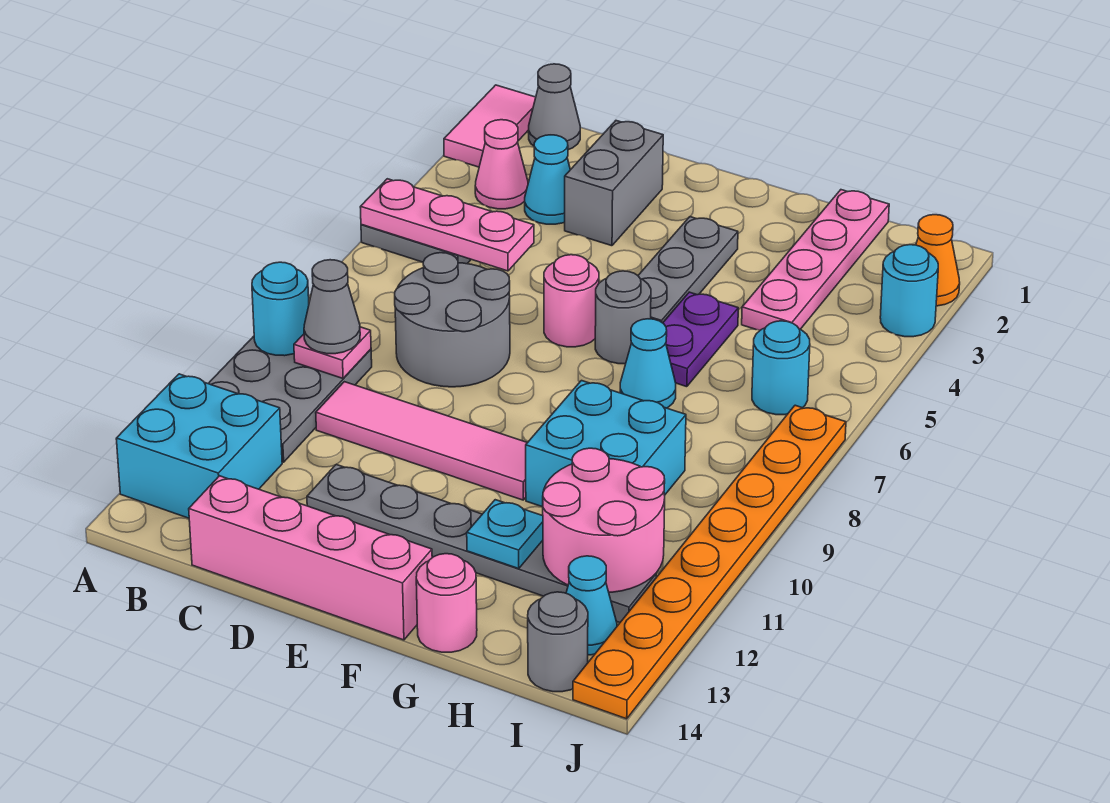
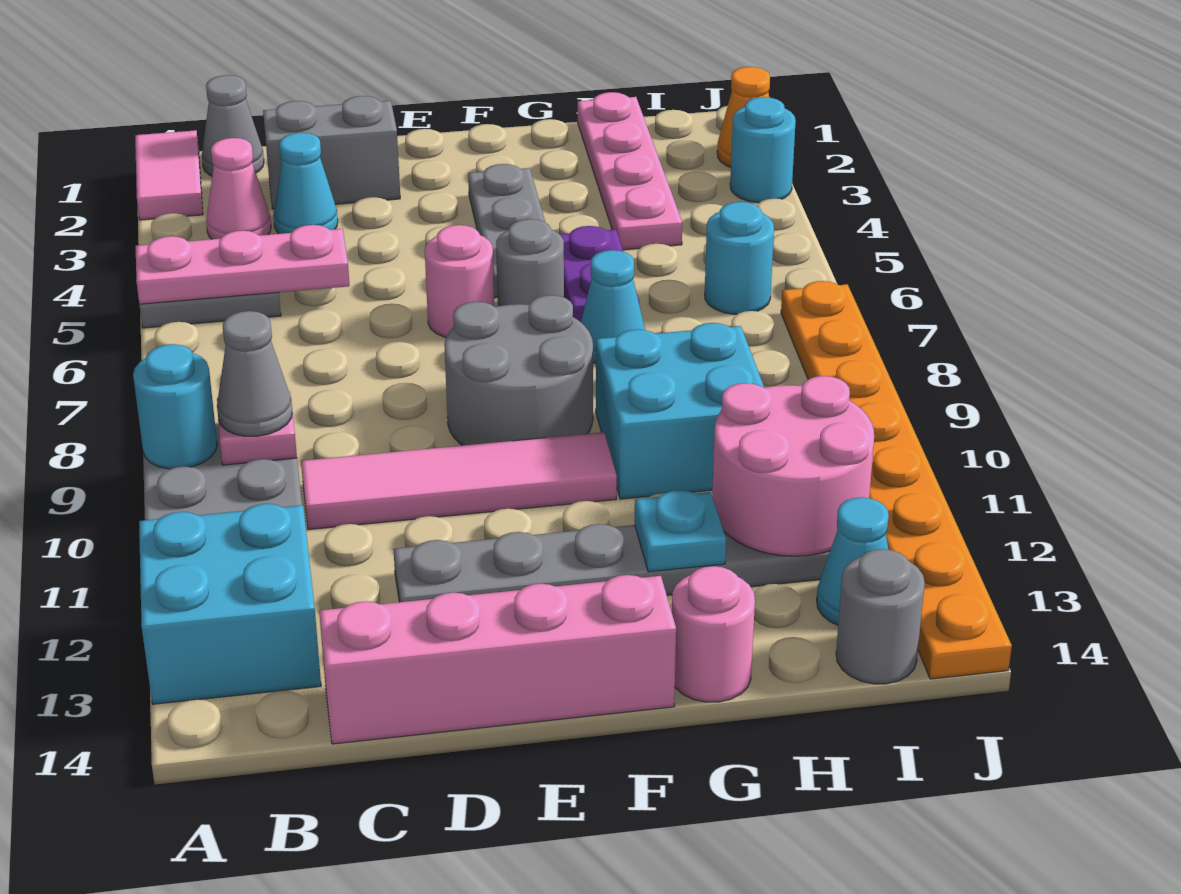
grey round brick C7:D8 level 1 -> grey round brick E8:F9 level 1
grey brick D2:D3 level 1 -> grey brick C2:D2 level 1

